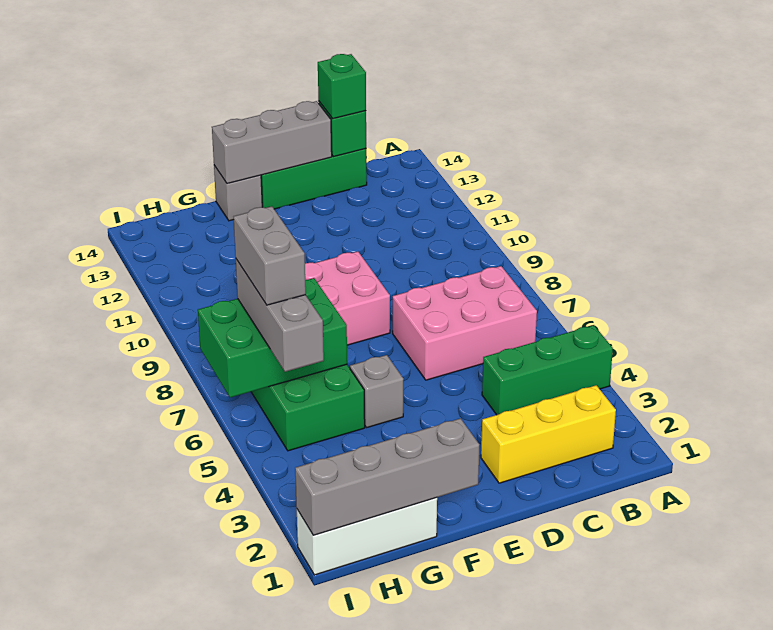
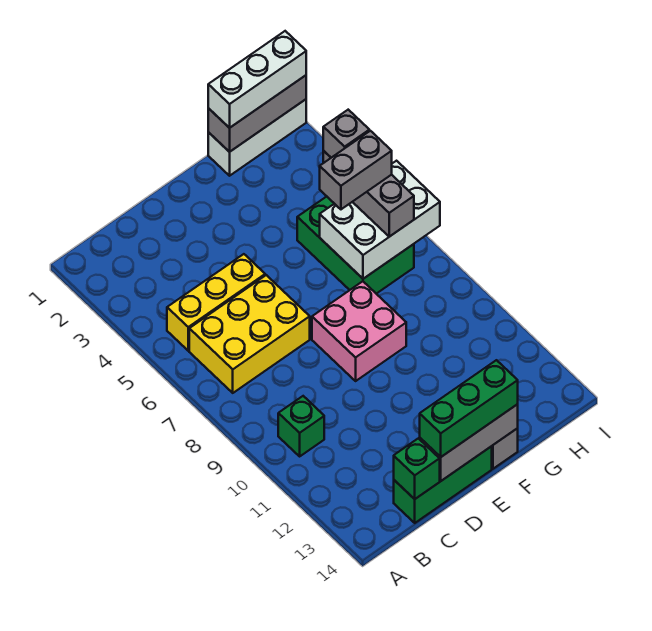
green brick A4:C4 level 1 -> green brick D14:F14 level 3
yellow brick B2:D2 level 1 -> yellow brick B5:D5 level 1
pink brick B6:D7 level 1 -> yellow brick B6:D7 level 1
green brick C14 level 3 -> green brick B10 level 1
grey brick F1:I1 level 2 -> grey brick G1:I1 level 2
grey brick F5 level 1 -> grey brick H5 level 4
none -> white brick G1:I1 level 3
green brick G6:I7 level 2 -> white brick G6:I7 level 2
grey brick H6:H7 level 4 -> grey brick G6:H6 level 4

